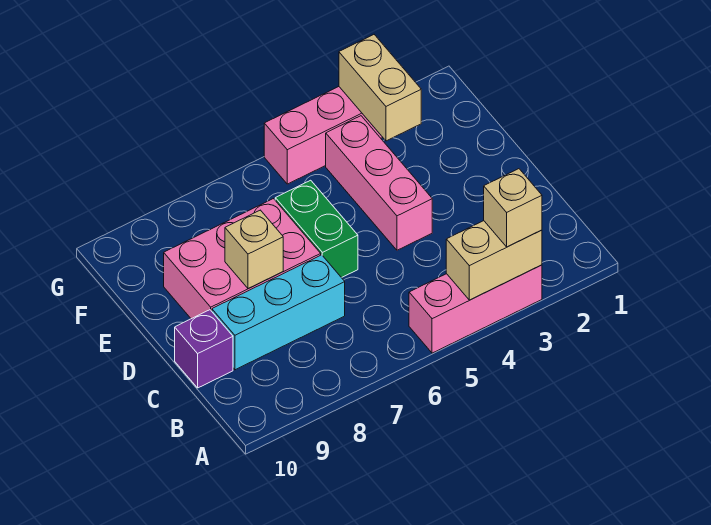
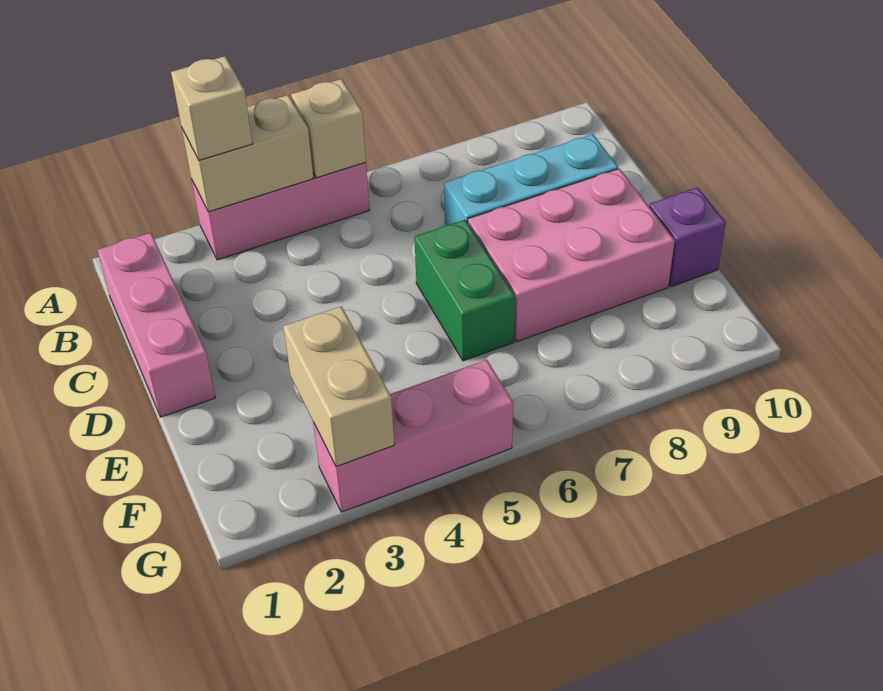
purple brick C10 level 1 -> purple brick E10 level 1
pink brick D4:F4 level 1 -> pink brick B1:D1 level 1
tan brick D8 level 2 -> tan brick A5 level 2

